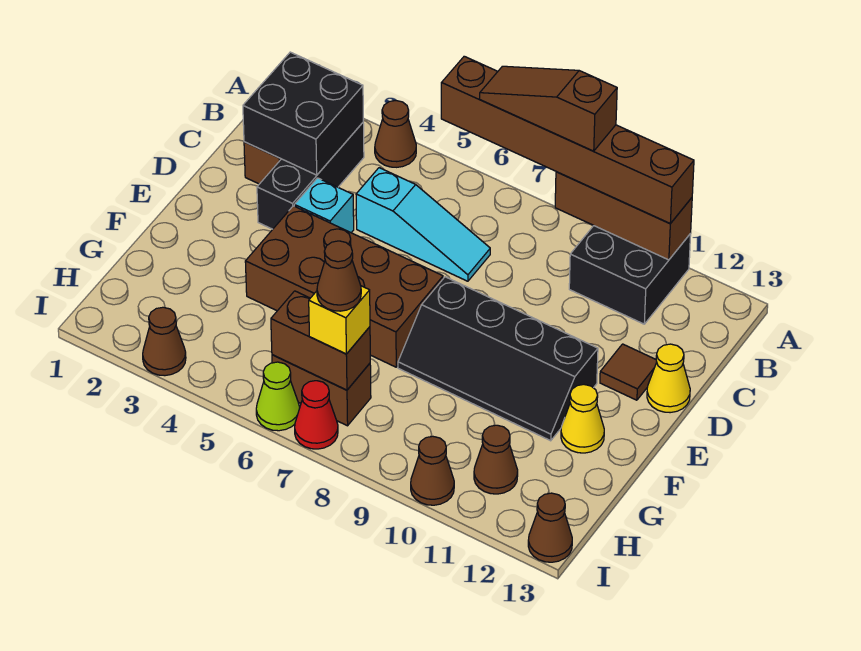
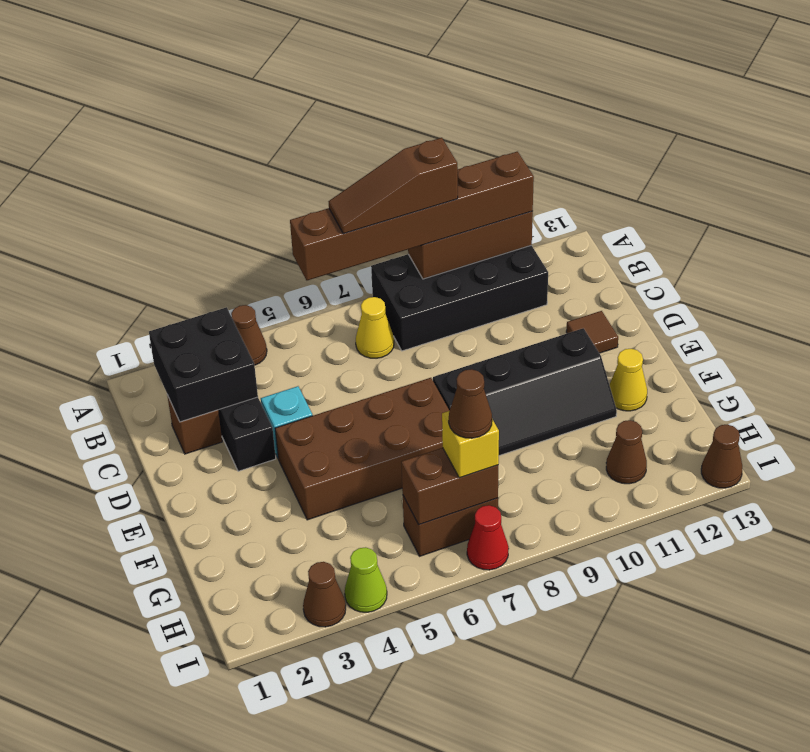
black brick A10:B11 level 1 -> black brick A8:B11 level 1
cyan slope C5:C7 level 1 top 5 -> none
yellow cone D13 level 1 -> yellow cone B7 level 1
lime cone I6 level 1 -> lime cone I4 level 1
brown cone I10 level 1 -> none

